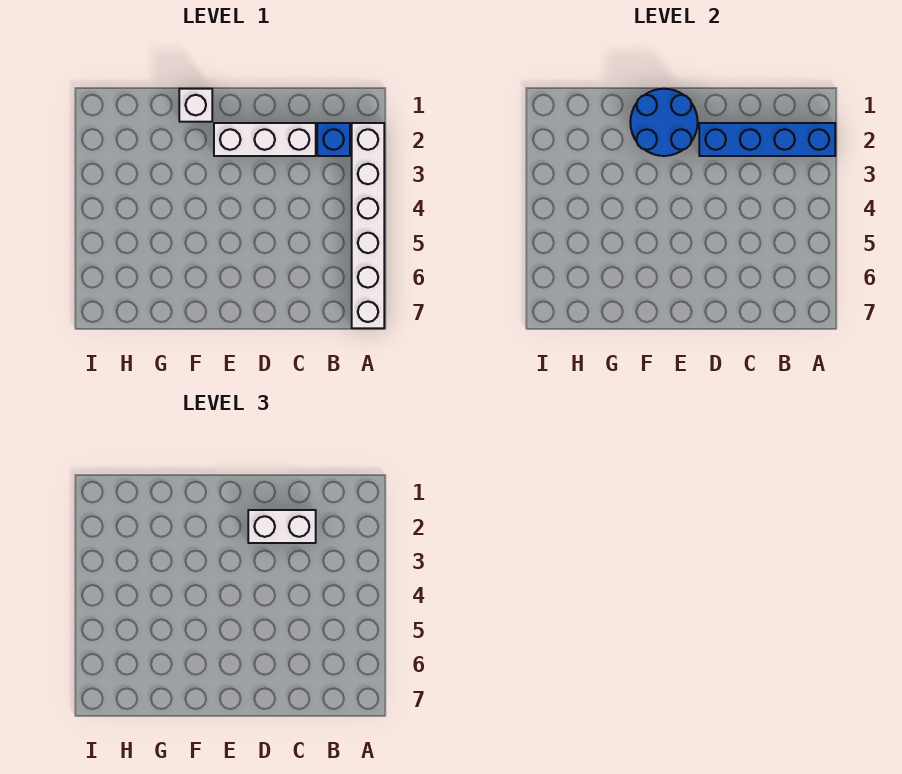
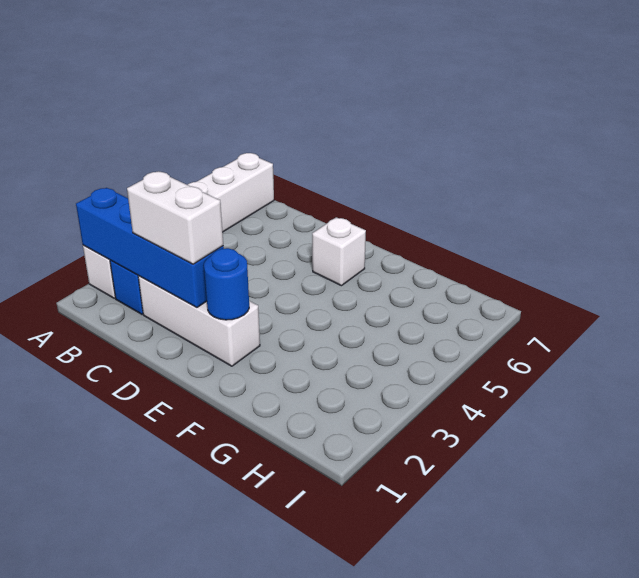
blue round brick E1:F2 level 2 -> blue round brick E2 level 2
white brick F1 level 1 -> white brick E6 level 1

